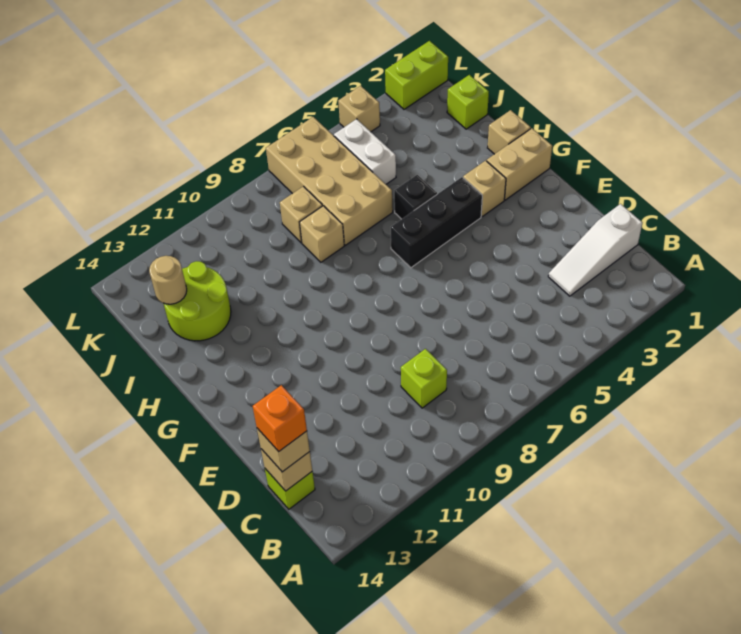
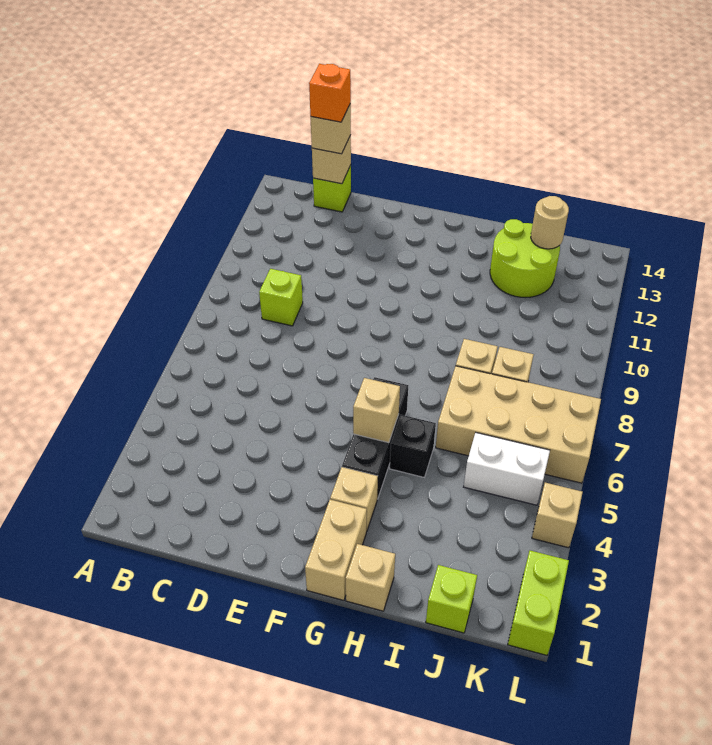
white slope C1:C3 level 1 top 1 -> none
none -> tan brick G5 level 2

